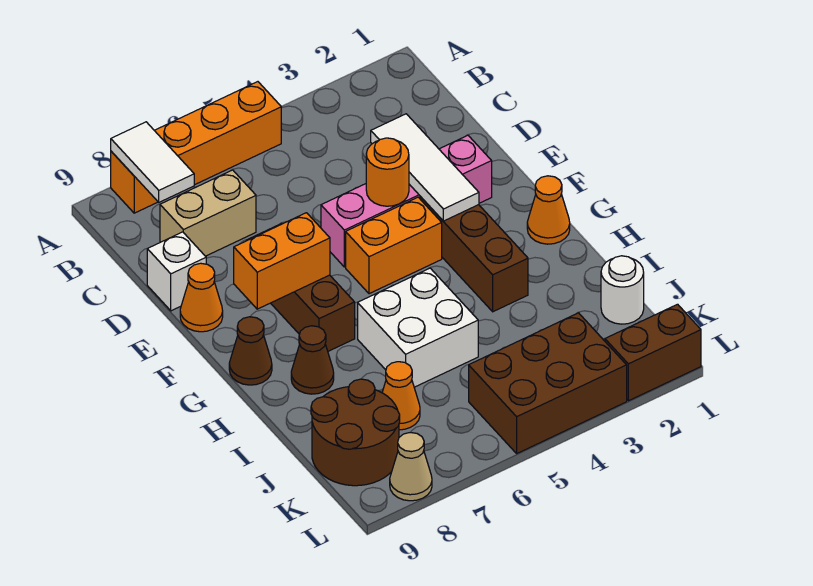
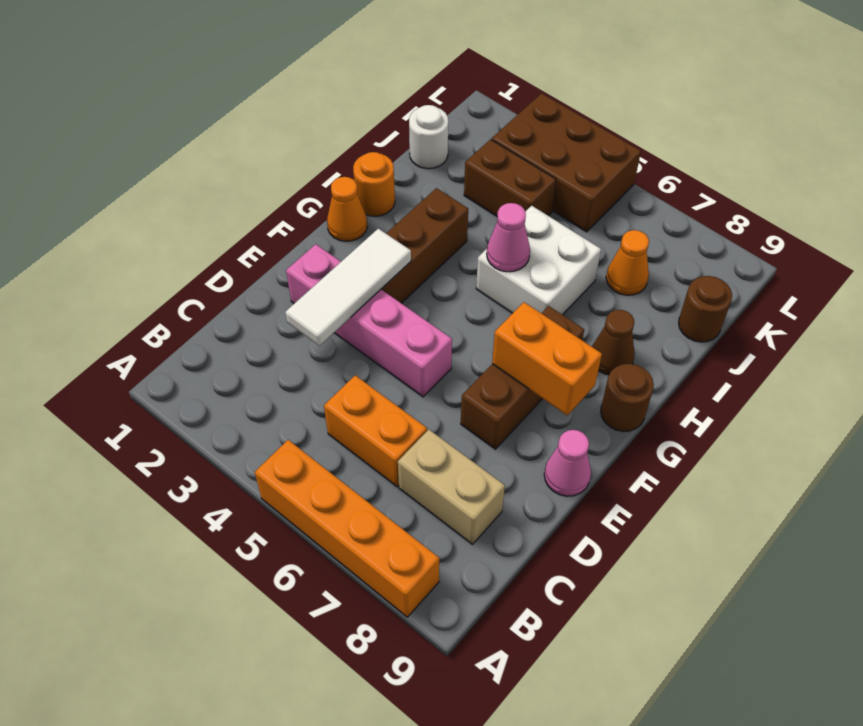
white tile A8:B8 level 2 -> none
white brick D9 level 1 -> none
orange round brick E4 level 2 -> orange round brick H1 level 1
orange cone E9 level 1 -> pink cone E9 level 1
orange brick F4:F5 level 1 -> orange brick C5:C6 level 1
brown cone G9 level 1 -> brown round brick G9 level 1
none -> pink cone H5 level 2
brown round brick J8:K9 level 1 -> brown round brick J9 level 1
brown brick L1:L2 level 1 -> brown brick J3:J4 level 1
tan cone L8 level 1 -> none

